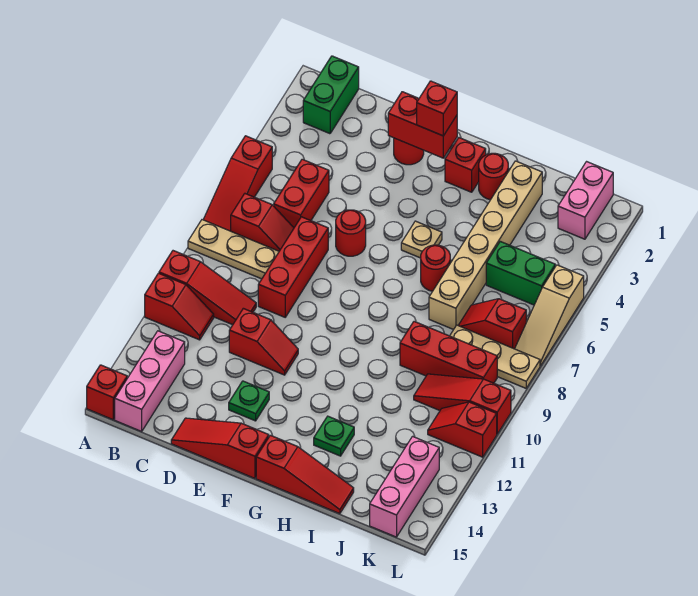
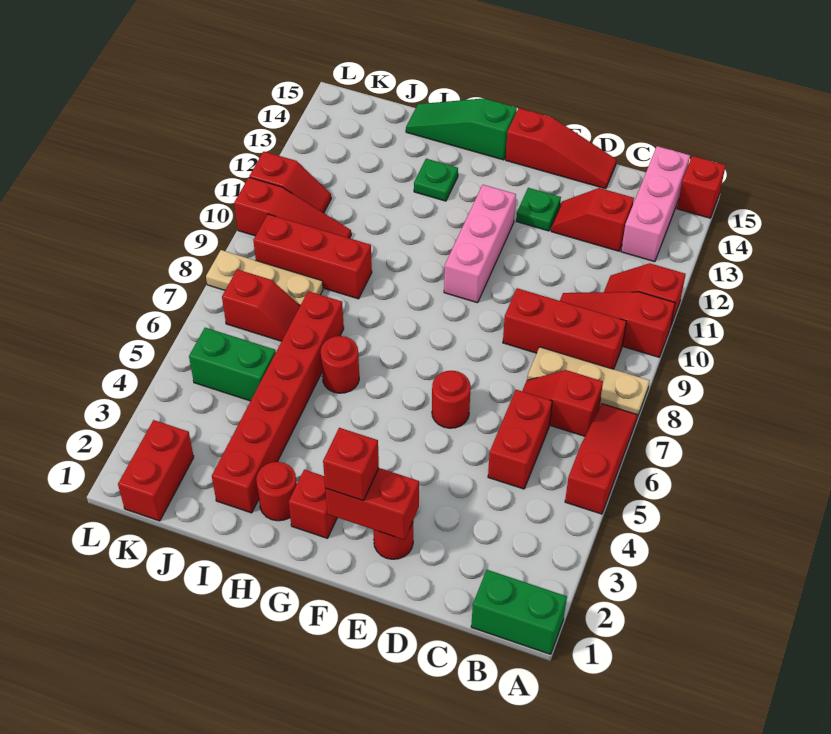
green brick B1:B2 level 1 -> green brick A1:B1 level 1
red brick D7:D9 level 1 -> red brick B9:D9 level 1
red slope D11:E11 level 1 top D -> red slope C13:D13 level 1 top C
tan plate G5 level 1 -> none
red slope G15:I15 level 1 top G -> green slope G15:I15 level 1 top G
tan brick I2:I7 level 1 -> red brick I2:I7 level 1
pink brick K1:K2 level 1 -> red brick K1:K2 level 1
pink brick K13:K15 level 1 -> pink brick F10:F12 level 1
tan slope L5:L7 level 1 top 5 -> none

